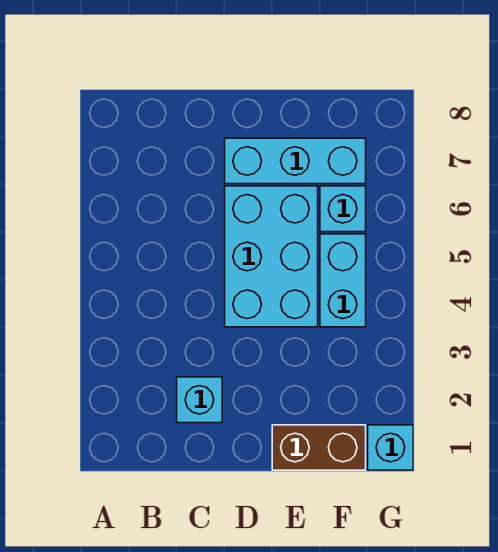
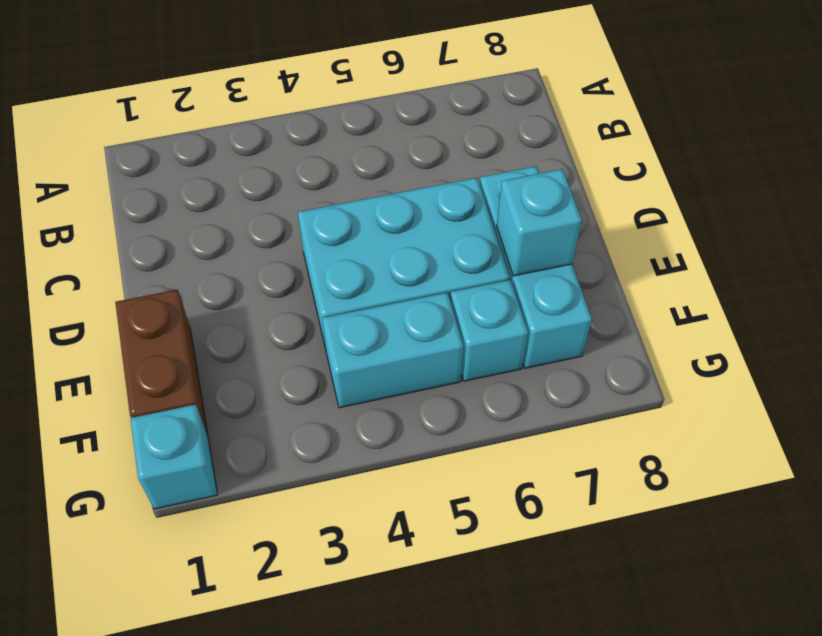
cyan brick C2 level 1 -> cyan brick E7 level 2

